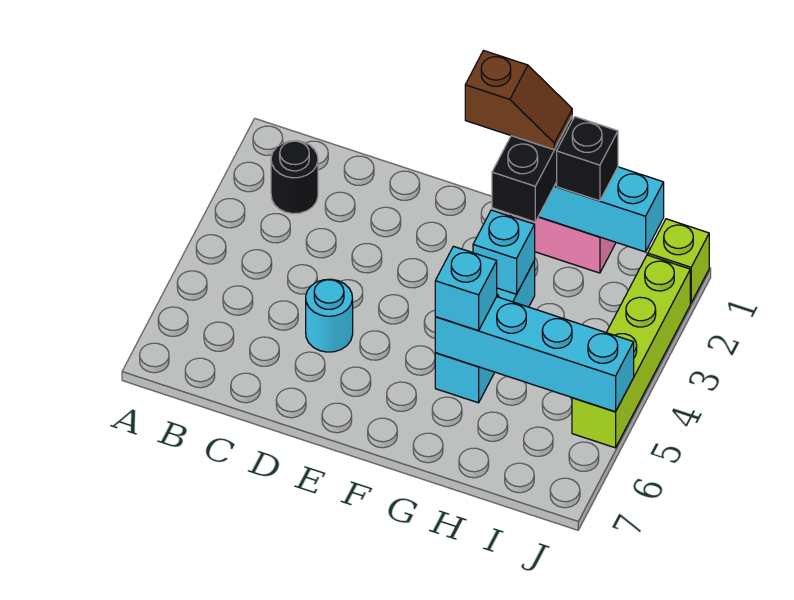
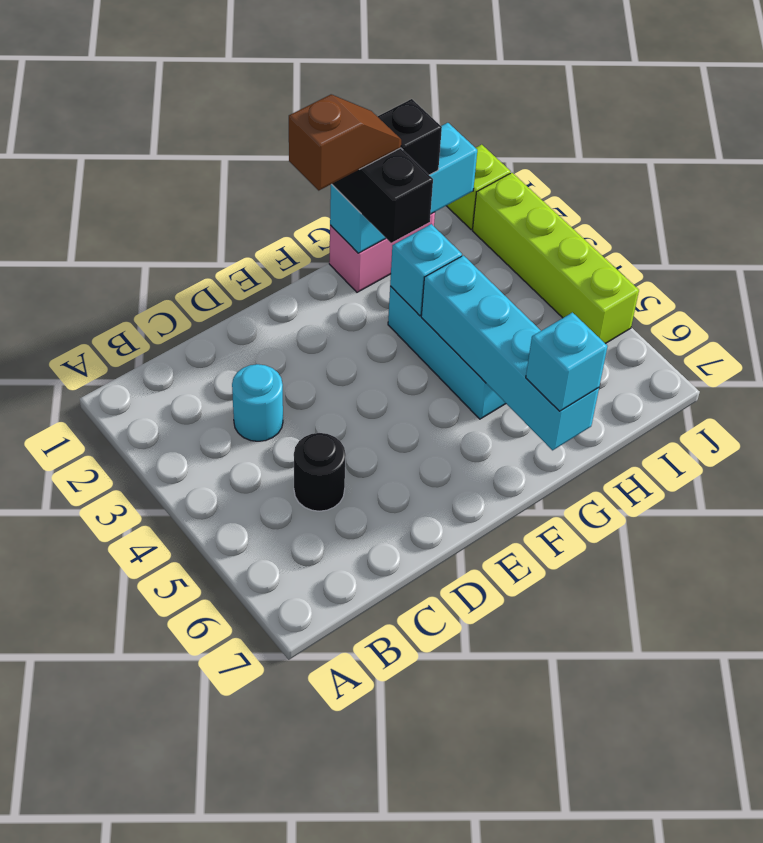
black round brick B2 level 1 -> black round brick C5 level 1
cyan round brick D5 level 1 -> cyan round brick C3 level 1
cyan brick G5:J5 level 2 -> cyan brick G4:G7 level 2
cyan brick G5 level 3 -> cyan brick G7 level 3

